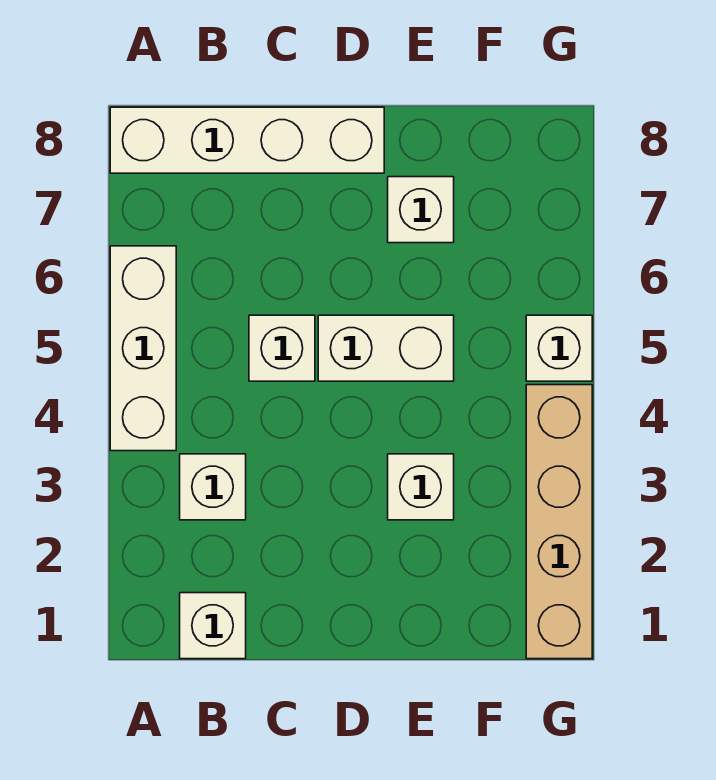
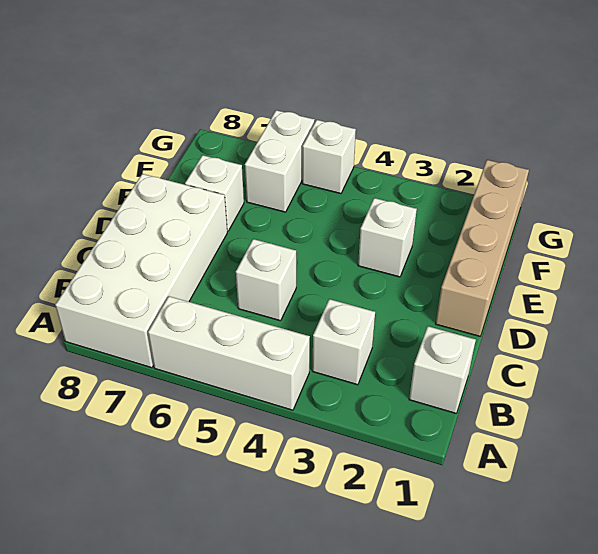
white brick A8:D8 level 1 -> white brick A7:D8 level 1
white brick D5:E5 level 1 -> white brick F6:G6 level 1
tan brick G1:G4 level 1 -> tan brick D1:G1 level 1

